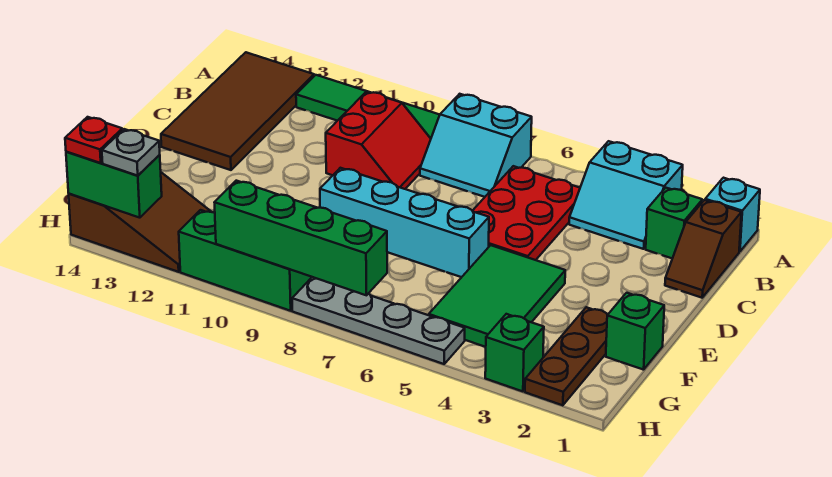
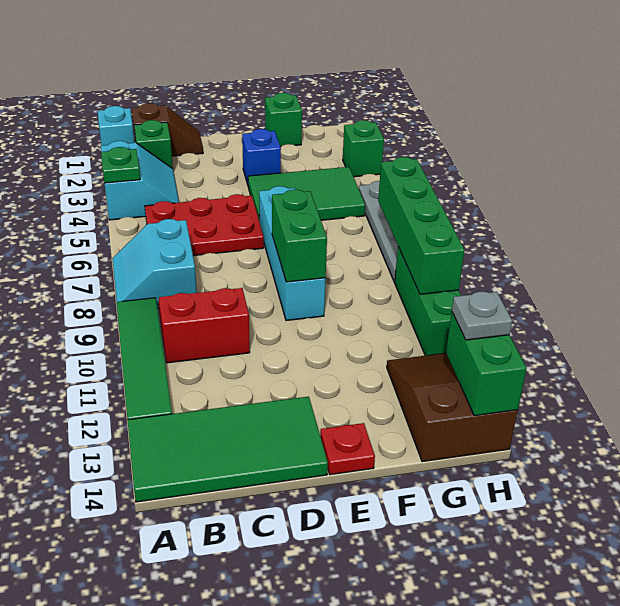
none -> green plate A4 level 2
cyan slope A7:B8 level 1 top A -> cyan slope A7:B8 level 1 top B
brown tile A13:D14 level 1 -> green tile A13:D14 level 1
none -> blue brick E3 level 1
none -> green brick E8:E9 level 2
brown plate F2:H2 level 1 -> none
red plate H14 level 3 -> red plate E14 level 1

